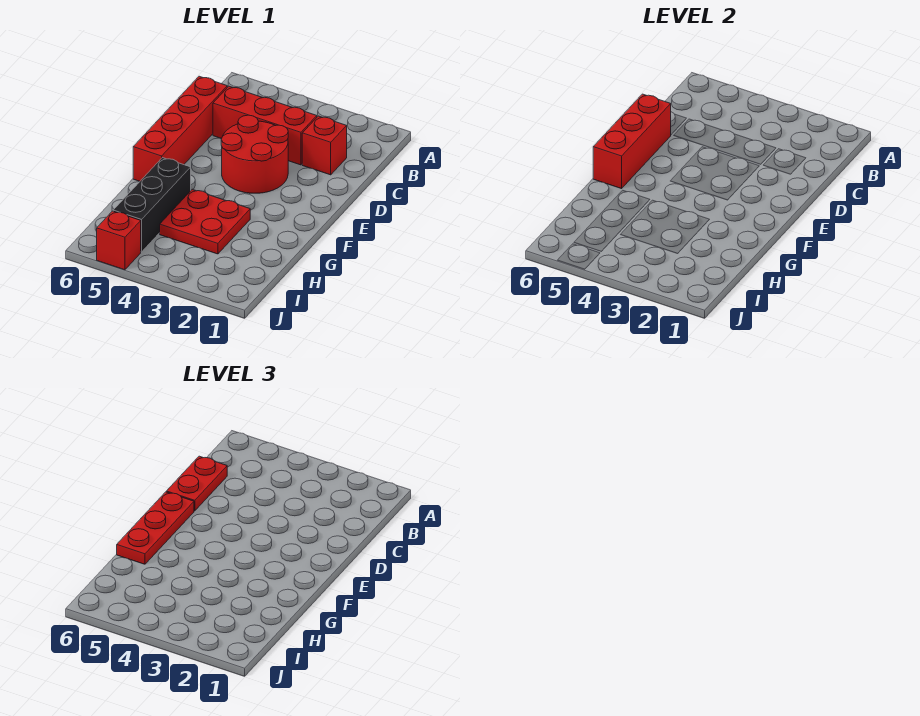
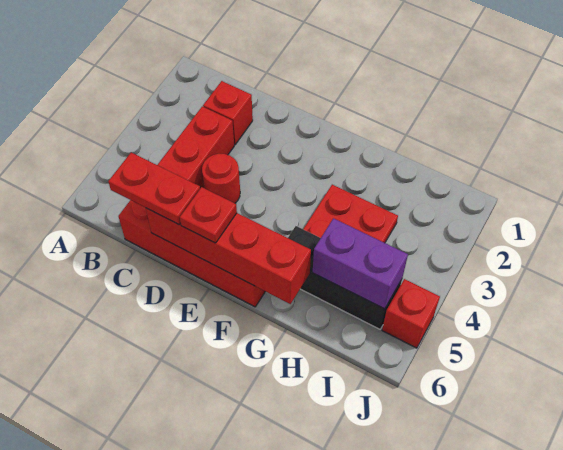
red round brick D3:E4 level 1 -> red round brick D4 level 1
red brick D6:F6 level 2 -> red brick D6:G6 level 2
red plate E6:G6 level 3 -> red plate E6 level 3
none -> purple brick H5:I5 level 2

